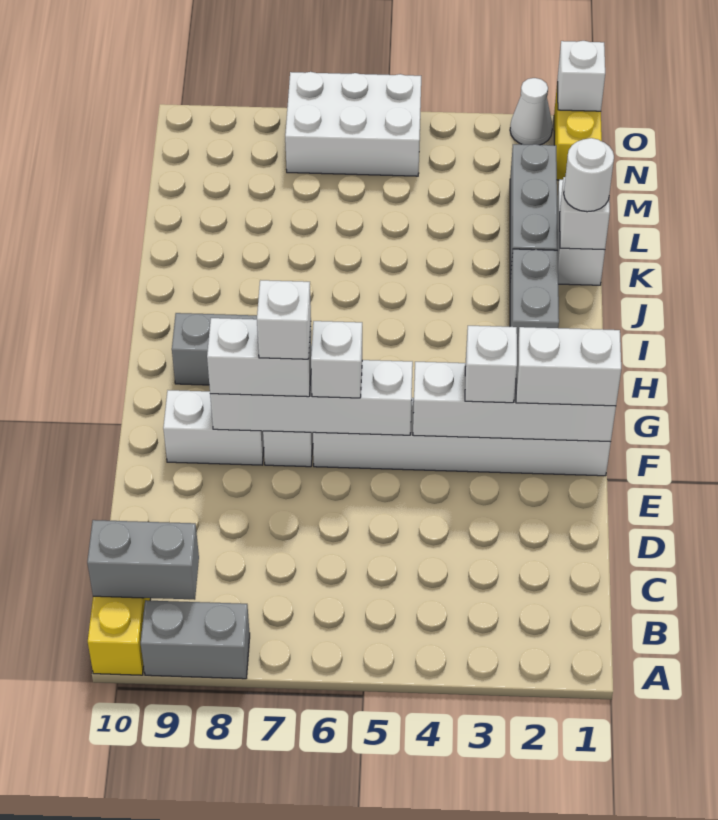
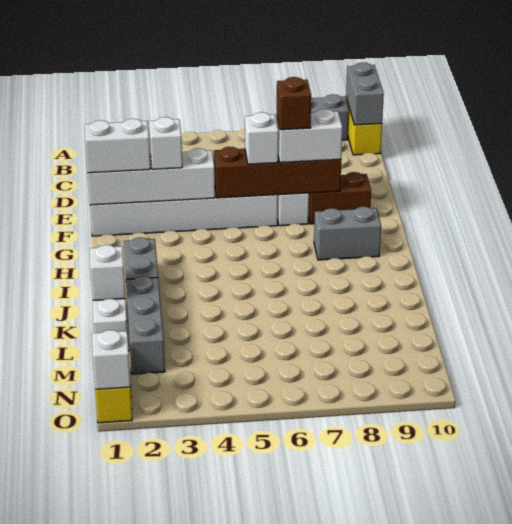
grey brick B9:B10 level 2 -> grey brick A10:B10 level 2
white brick F5:F8 level 2 -> brown brick F5:F8 level 2
white brick F7 level 4 -> brown brick F7 level 4
white brick F8:F9 level 1 -> brown brick F8:F9 level 1
white round brick K1 level 3 -> none
white brick N5:O7 level 1 -> none
white cone O2 level 1 -> none

